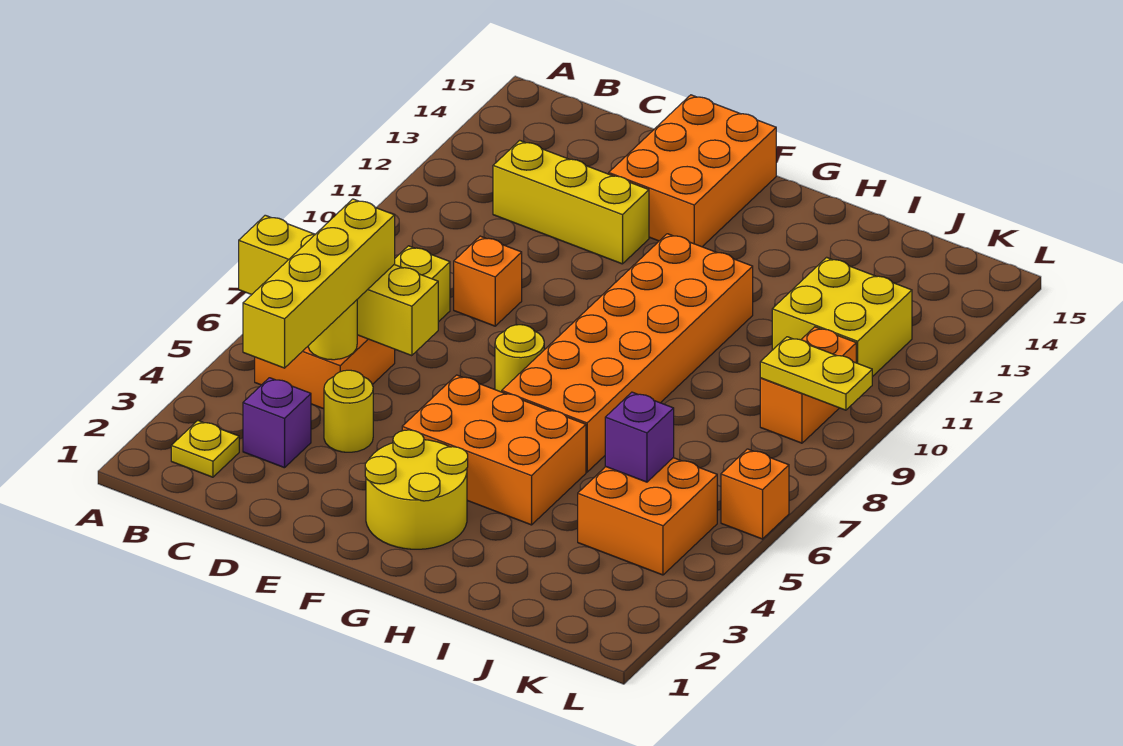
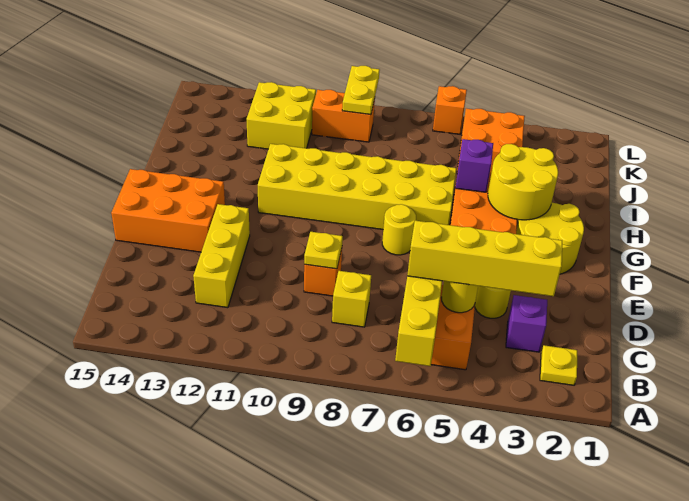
none -> yellow plate D9 level 2
none -> yellow round brick G3:H4 level 2
orange brick G6:H11 level 1 -> yellow brick G6:H11 level 1
purple brick J5 level 2 -> purple brick H5 level 2

